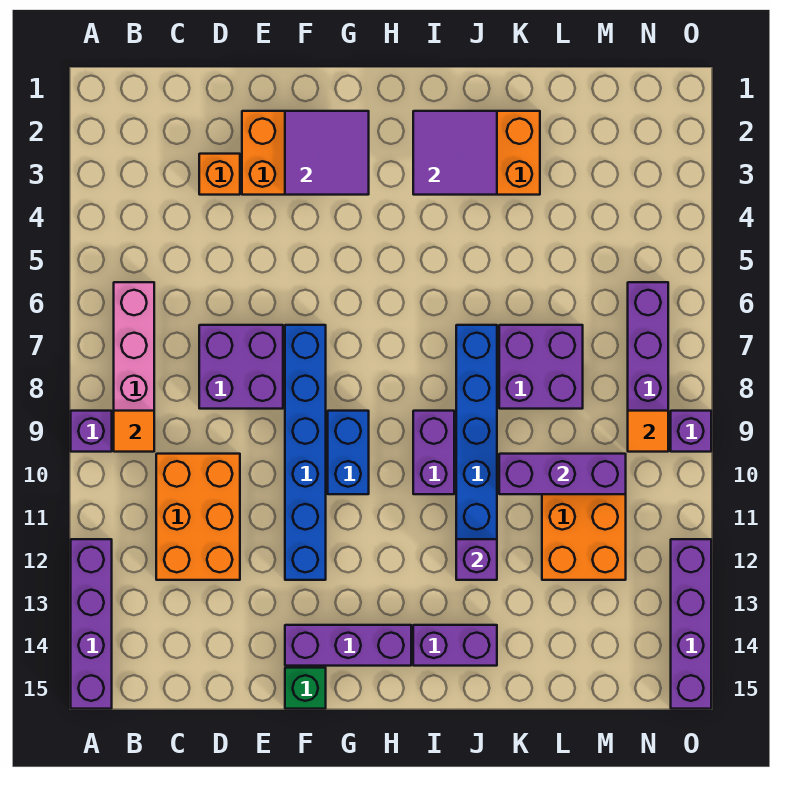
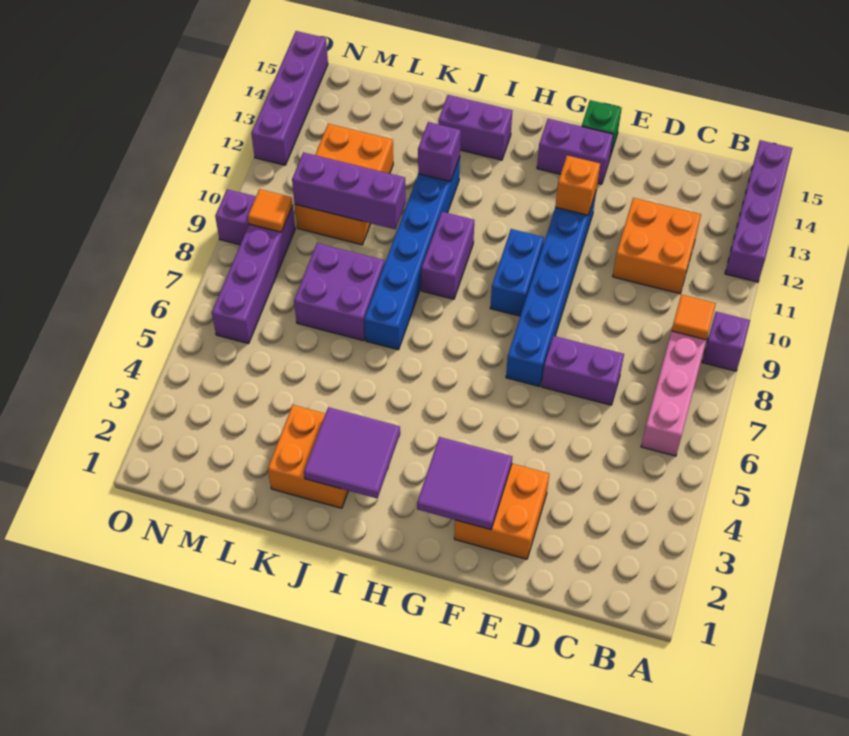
orange brick C10:D12 level 1 -> orange brick C11:D12 level 1
orange brick D3 level 1 -> orange brick F12 level 2
purple brick D7:E8 level 1 -> purple brick D7:E7 level 1
purple brick F14:H14 level 1 -> purple brick F14:G14 level 1

